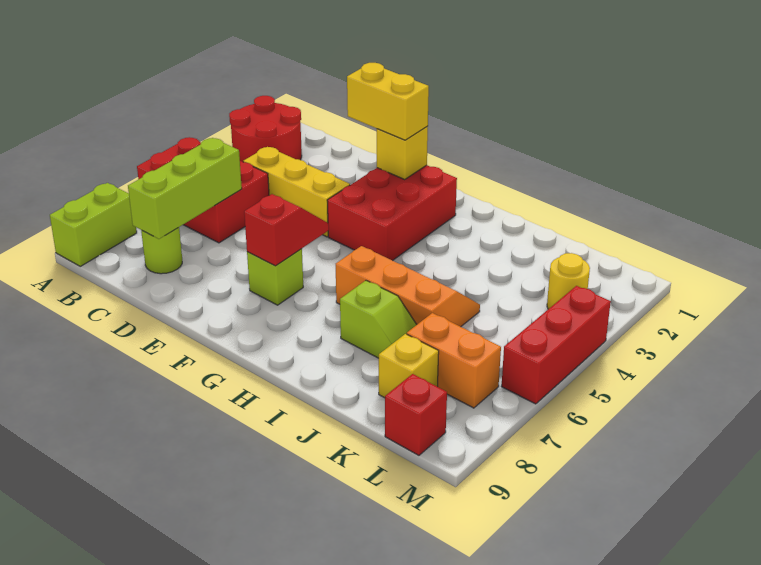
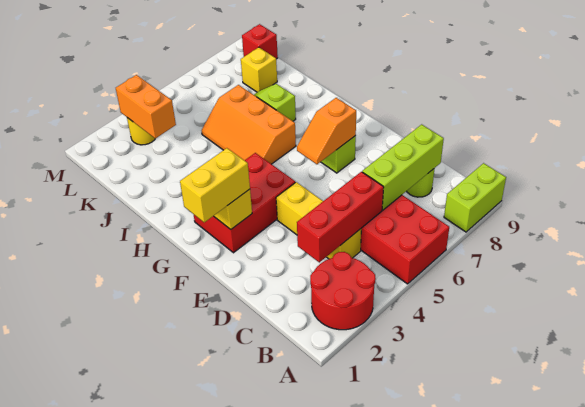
yellow brick E2:F2 level 3 -> yellow brick F1:F2 level 3
red slope F6:F7 level 2 top 7 -> orange slope F6:F7 level 2 top 7
orange brick K7:L7 level 1 -> orange brick K3:L3 level 2
red brick M4:M6 level 1 -> red brick C3:C5 level 2

